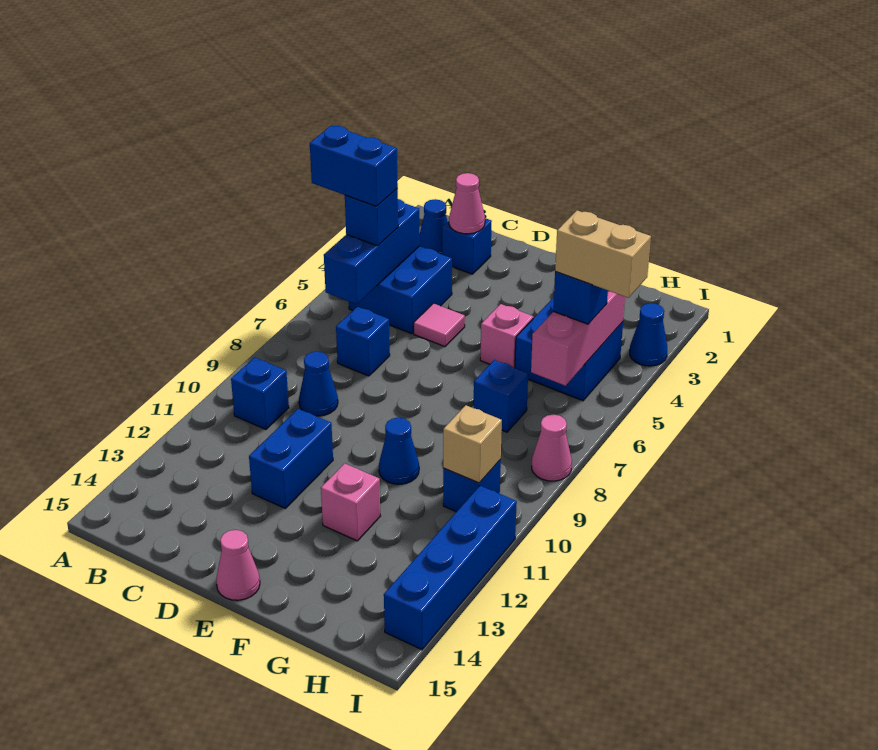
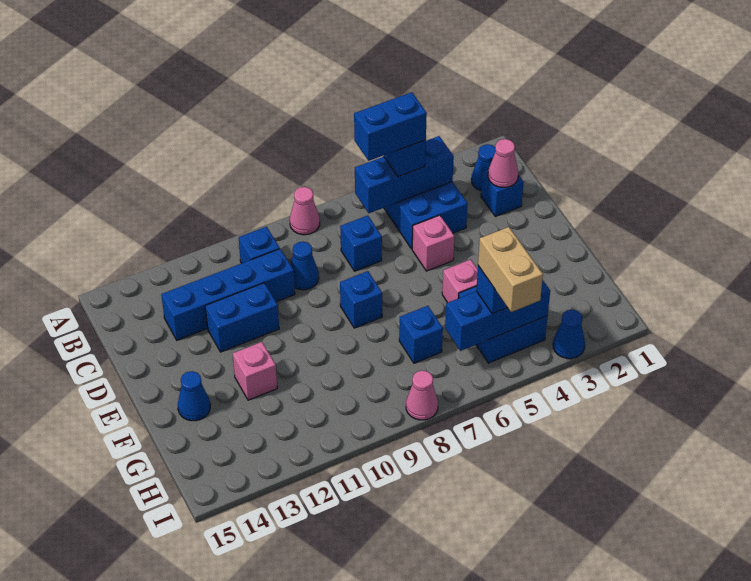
blue brick A5:B5 level 4 -> blue brick B5:B6 level 4
pink tile D5 level 1 -> pink brick D5 level 1
pink cone E15 level 1 -> pink cone A8 level 1
blue cone F10 level 1 -> blue cone F14 level 1
pink brick H4:H6 level 2 -> blue brick H4:H6 level 2
blue brick H10 level 1 -> blue brick E8 level 1
tan brick H10 level 2 -> none
blue brick I11:I14 level 1 -> blue brick C10:C13 level 1

